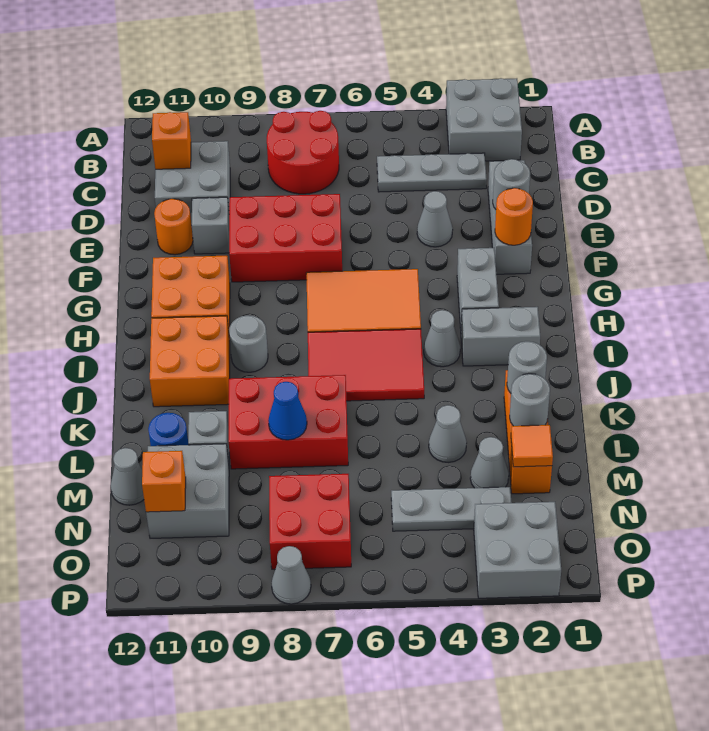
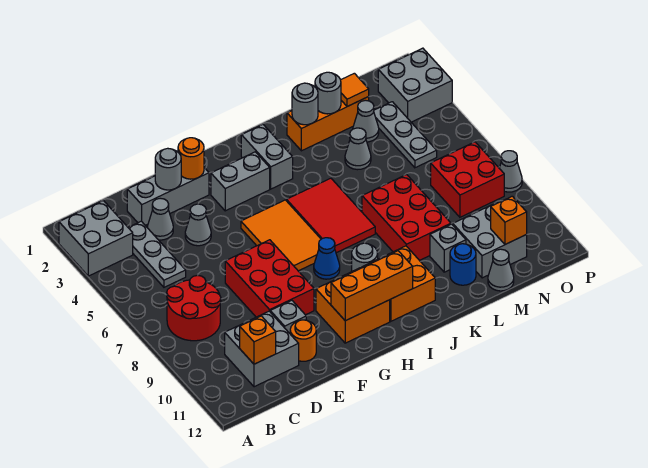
none -> orange brick G11:I11 level 2
grey cone I4 level 1 -> grey cone D3 level 1
blue cone L8 level 2 -> blue cone H8 level 1

